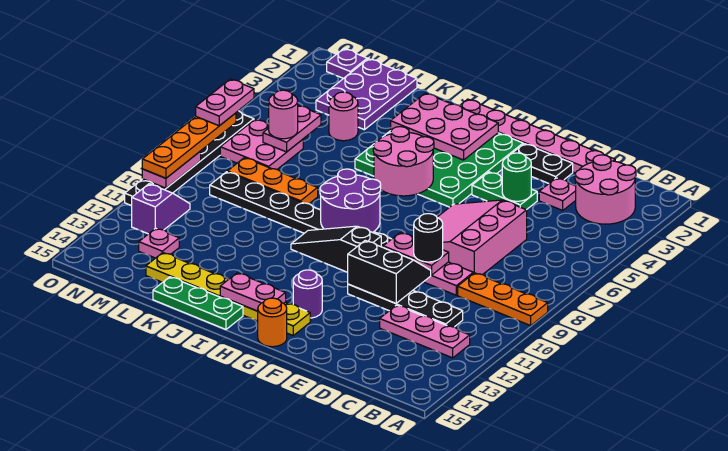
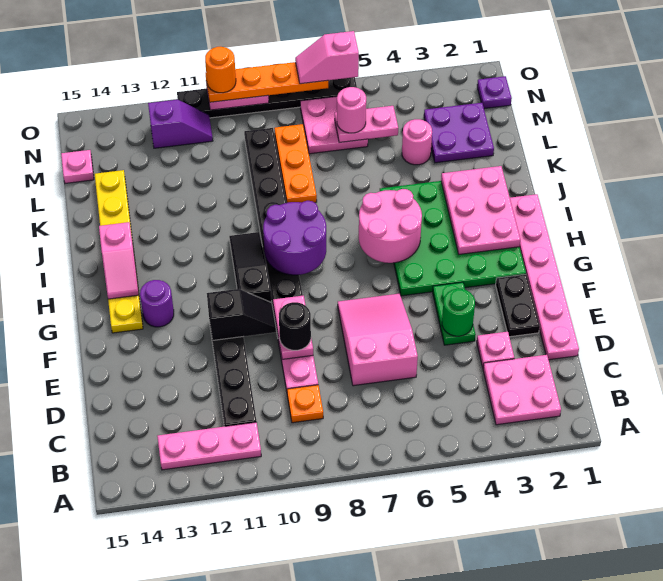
orange plate A9:C9 level 1 -> orange plate C9 level 1
pink round brick B2:C3 level 1 -> pink plate B2:C3 level 1
pink plate B12:D12 level 1 -> pink plate B11:B13 level 1
pink slope D6:F8 level 1 top D -> pink slope D6:F7 level 1 top D
black slope E10:F11 level 2 top 11 -> black slope F10:F11 level 2 top 11
orange round brick G15 level 1 -> orange round brick O10 level 4
pink plate H14:I14 level 2 -> pink slope H14:I14 level 2 top I
green plate I15:K15 level 1 -> none
purple plate L1:M3 level 1 -> purple plate L2:M3 level 1
pink plate M13 level 1 -> pink plate M15 level 1
pink plate O6:O7 level 4 -> pink slope O6:O7 level 4 top 6

